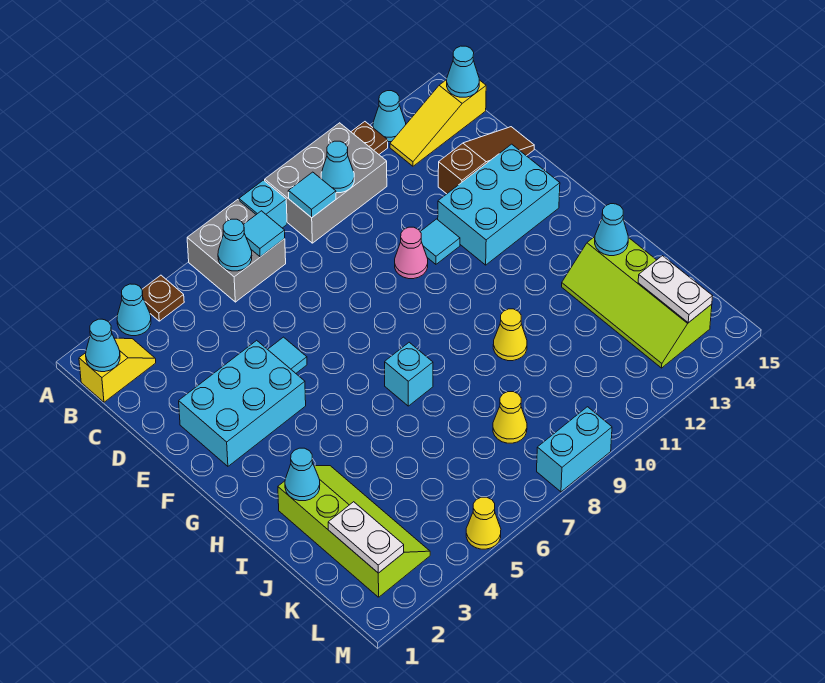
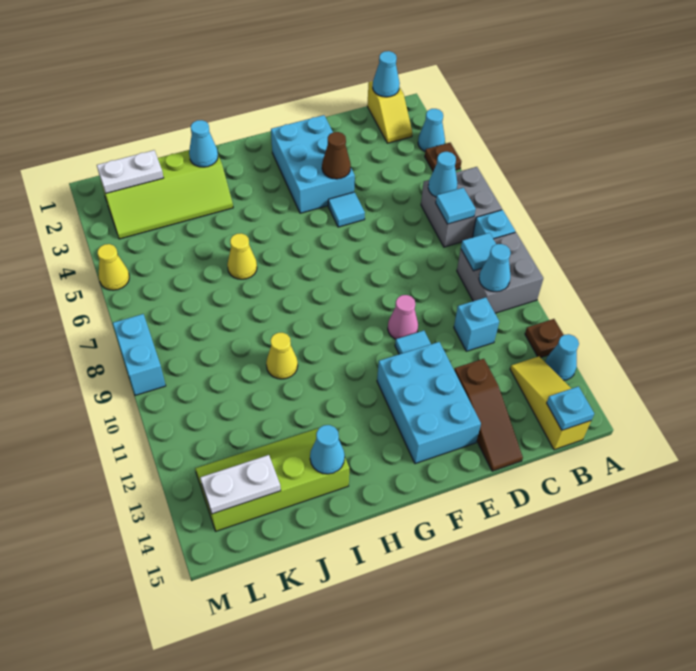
grey brick A9:B11 level 1 -> grey brick A9:B10 level 1
cyan cone B15 level 2 -> cyan plate B15 level 2
none -> brown cone E4 level 2
cyan brick H7 level 1 -> cyan brick C11 level 1
yellow cone K8 level 1 -> yellow cone I6 level 1

